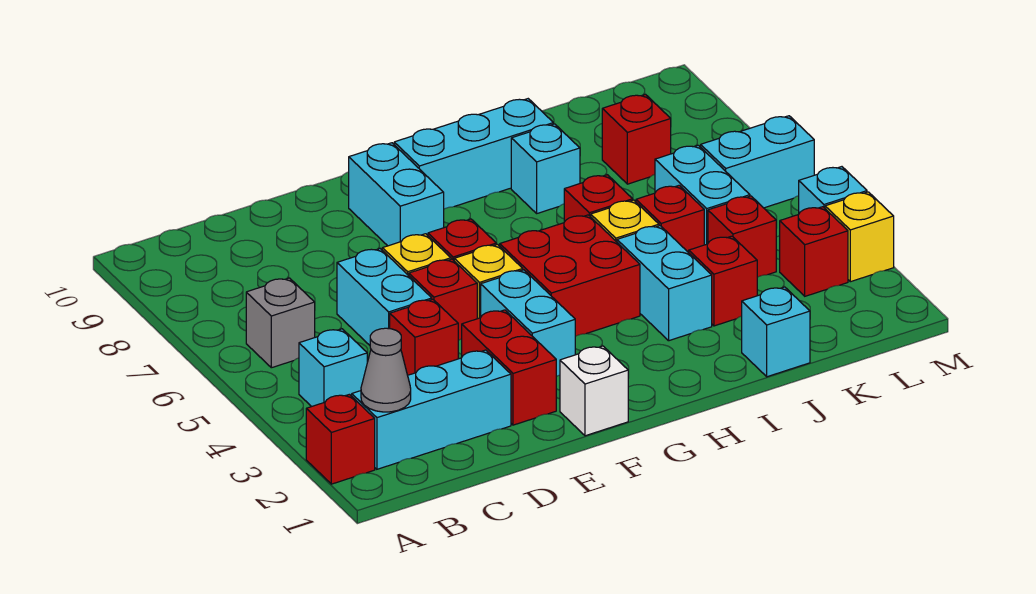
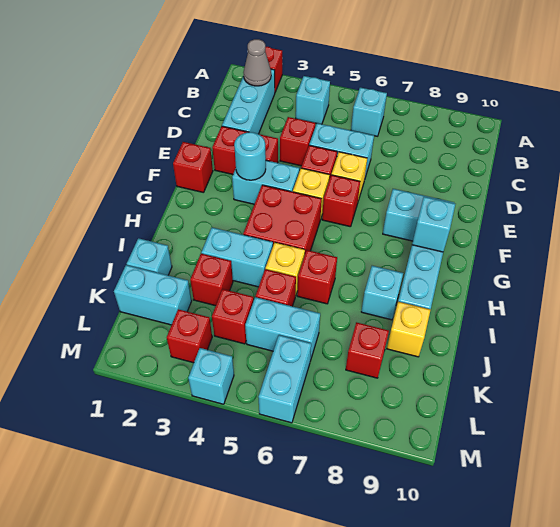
grey brick B6 level 1 -> cyan brick B6 level 1
white brick F1 level 1 -> red brick F1 level 1
none -> cyan round brick F3 level 2
none -> cyan brick G9 level 2
none -> cyan brick K1:K2 level 1
yellow brick M3 level 1 -> yellow brick J9 level 1

